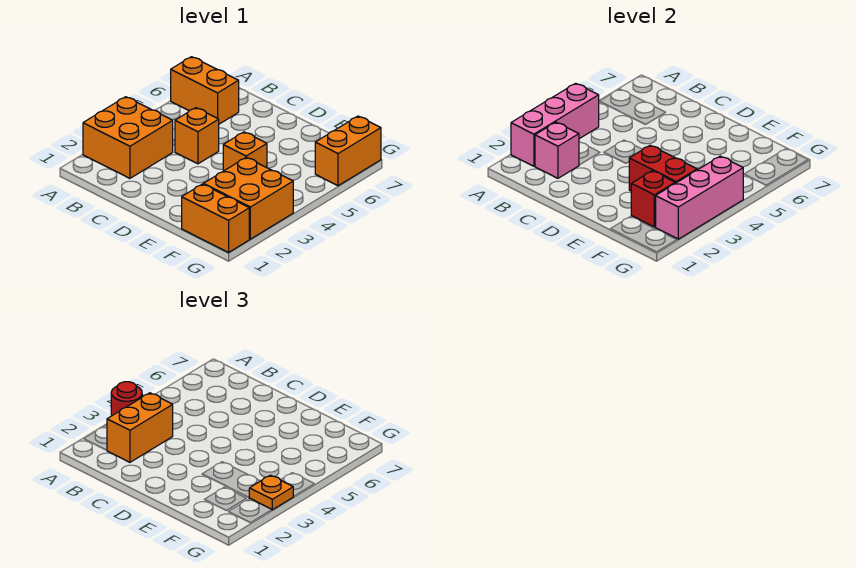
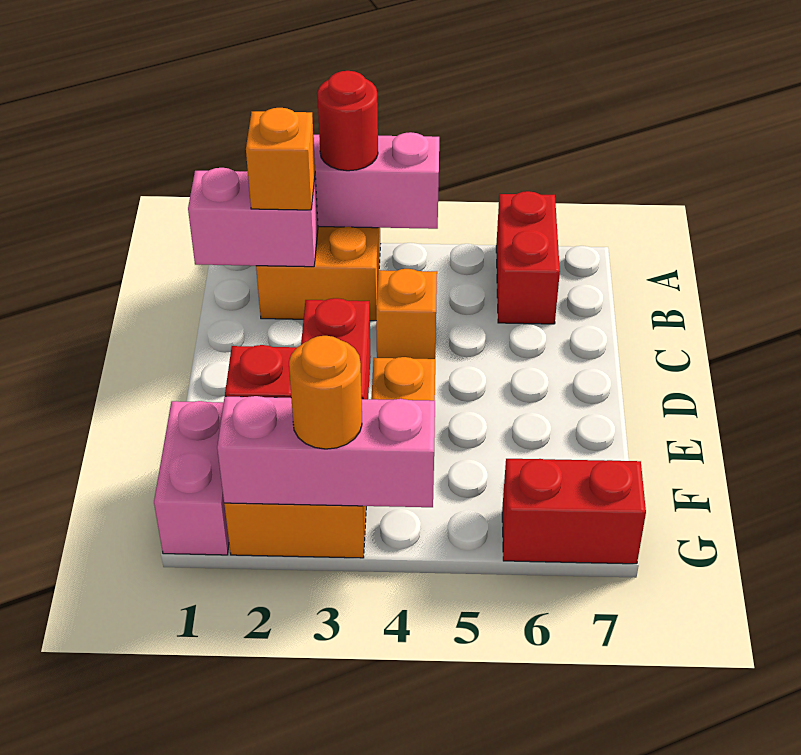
orange brick A6:B6 level 1 -> red brick A6:B6 level 1
pink brick B2 level 2 -> pink brick B1:B2 level 2
orange brick B2:B3 level 3 -> orange brick B2 level 3
orange brick F1:G1 level 1 -> pink brick F1:G1 level 1
orange plate G3 level 3 -> orange round brick G3 level 3
orange brick G6:G7 level 1 -> red brick G6:G7 level 1

